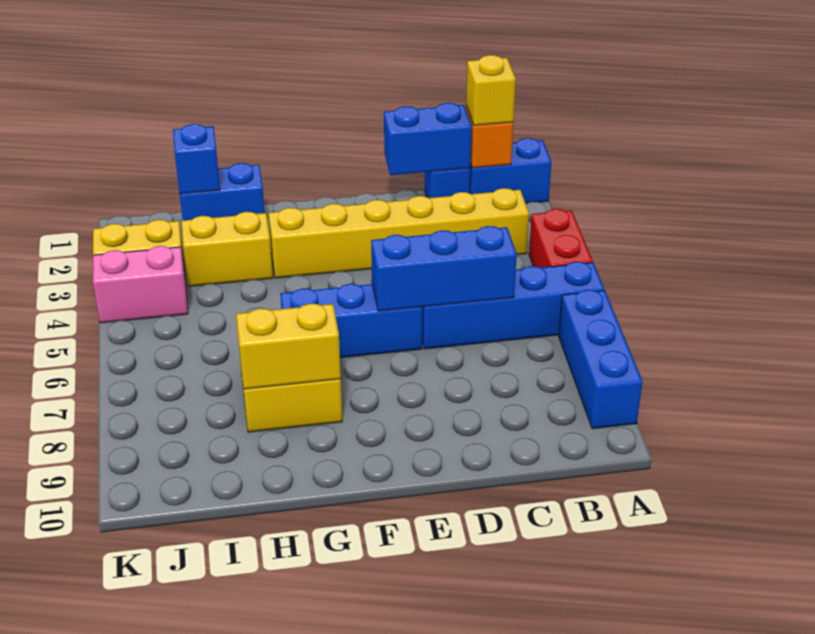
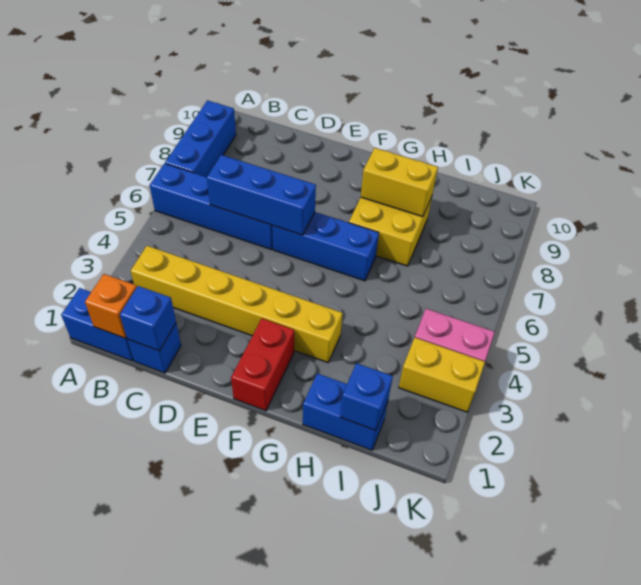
red brick A4:A5 level 1 -> red brick F1:F2 level 1
yellow brick B1 level 3 -> none
blue brick C1:D1 level 2 -> blue brick C1 level 2
yellow brick H3:I3 level 1 -> none

